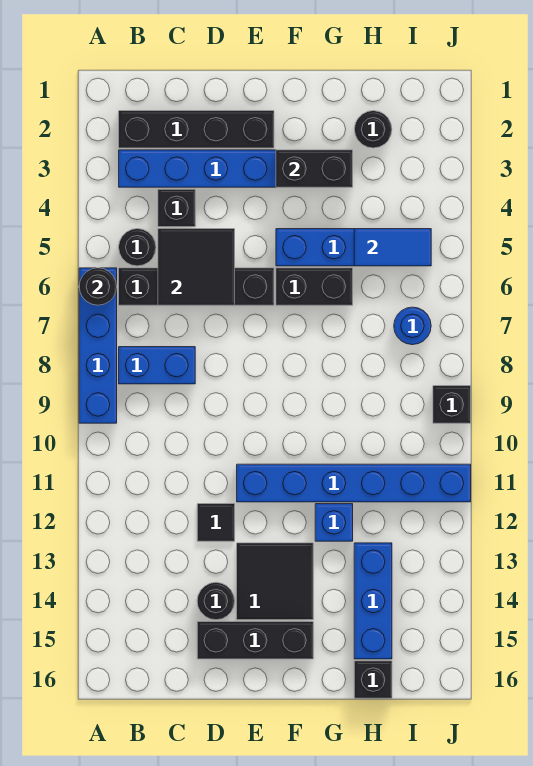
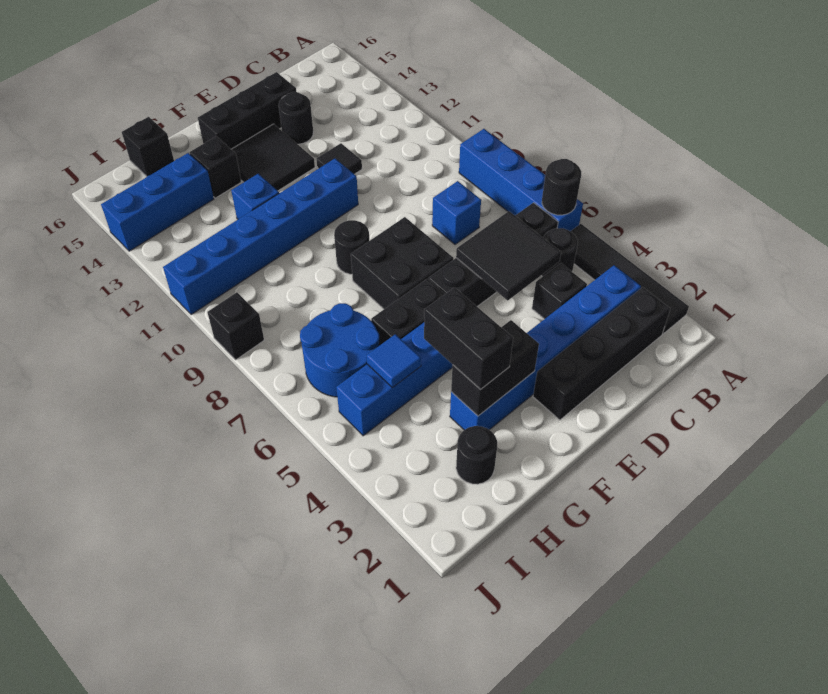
none -> black tile A2:A5 level 1
blue brick B8:C8 level 1 -> blue brick C8 level 1
none -> black brick E7:F8 level 1
none -> black round brick F9 level 1
none -> black brick G3:G4 level 3
none -> black brick G14 level 1
blue tile H5:I5 level 2 -> blue tile H5 level 2
blue brick H13:H15 level 1 -> blue brick H14:J14 level 1
blue round brick I7 level 1 -> blue round brick H6:I7 level 1

